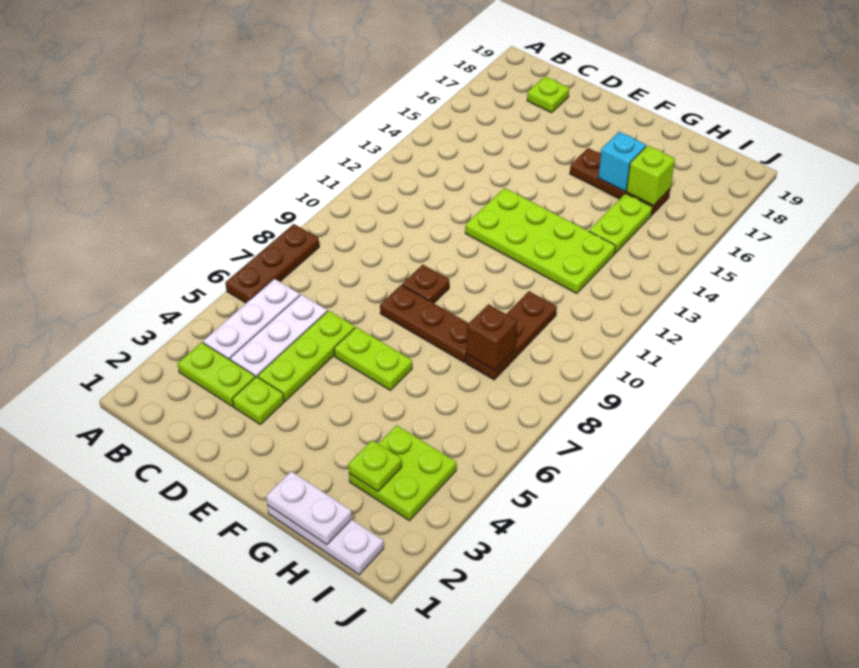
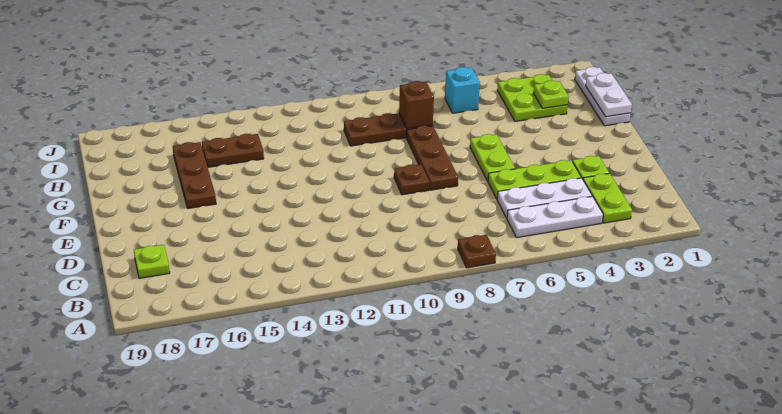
brown plate A6:A8 level 1 -> brown plate A8 level 1
lime plate E12:H13 level 1 -> none
cyan brick G16 level 2 -> cyan brick I6 level 1
lime plate H14:H15 level 1 -> brown plate H14:H15 level 1
lime brick H16 level 2 -> none

